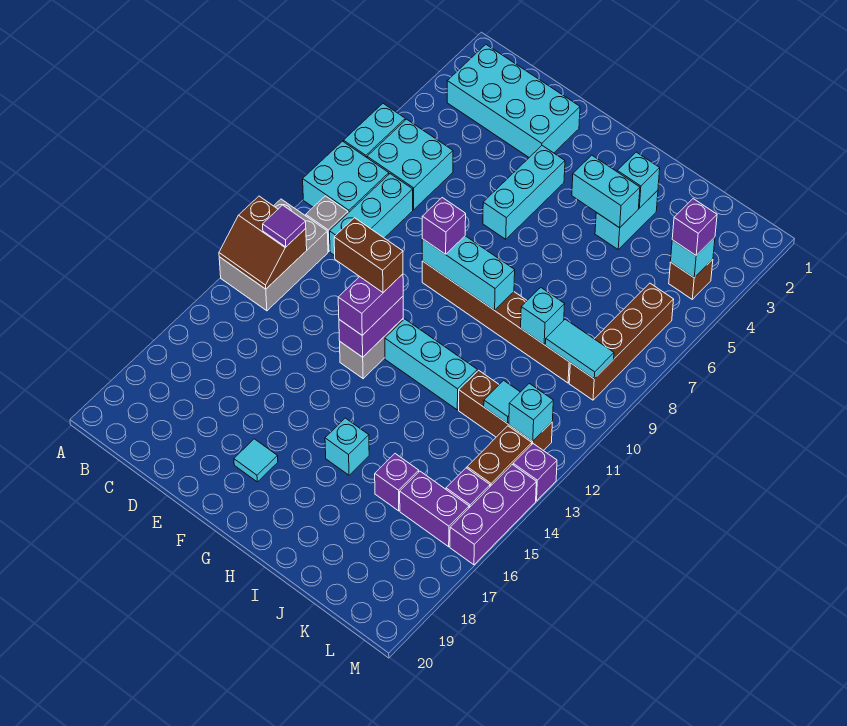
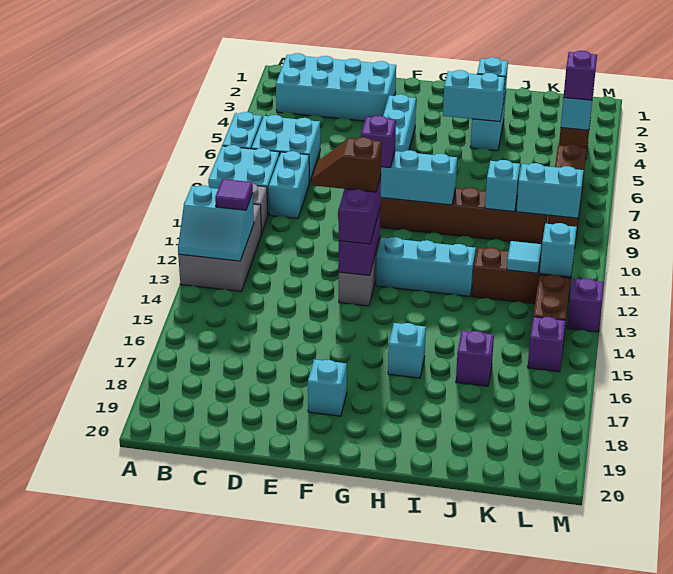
brown slope A12:B13 level 2 top 12 -> cyan slope A12:B13 level 2 top 12
cyan brick C8:C10 level 1 -> cyan brick C8:C9 level 1
brown brick E12:F12 level 4 -> brown slope E12:F12 level 4 top F
cyan tile F18 level 1 -> cyan brick F18 level 1
cyan tile K9:L9 level 2 -> cyan brick K9:L9 level 2
purple brick K16:L16 level 1 -> none
purple brick M14:M16 level 1 -> none

